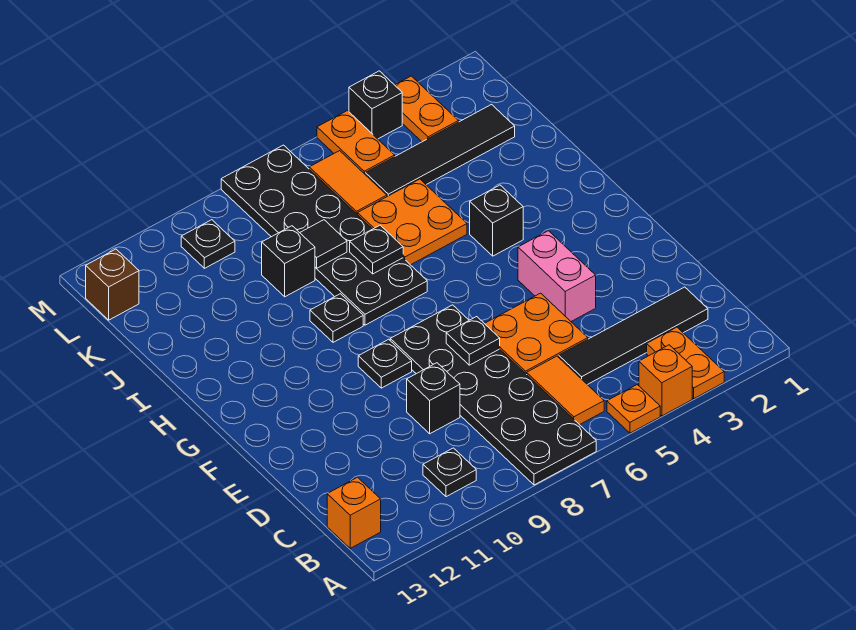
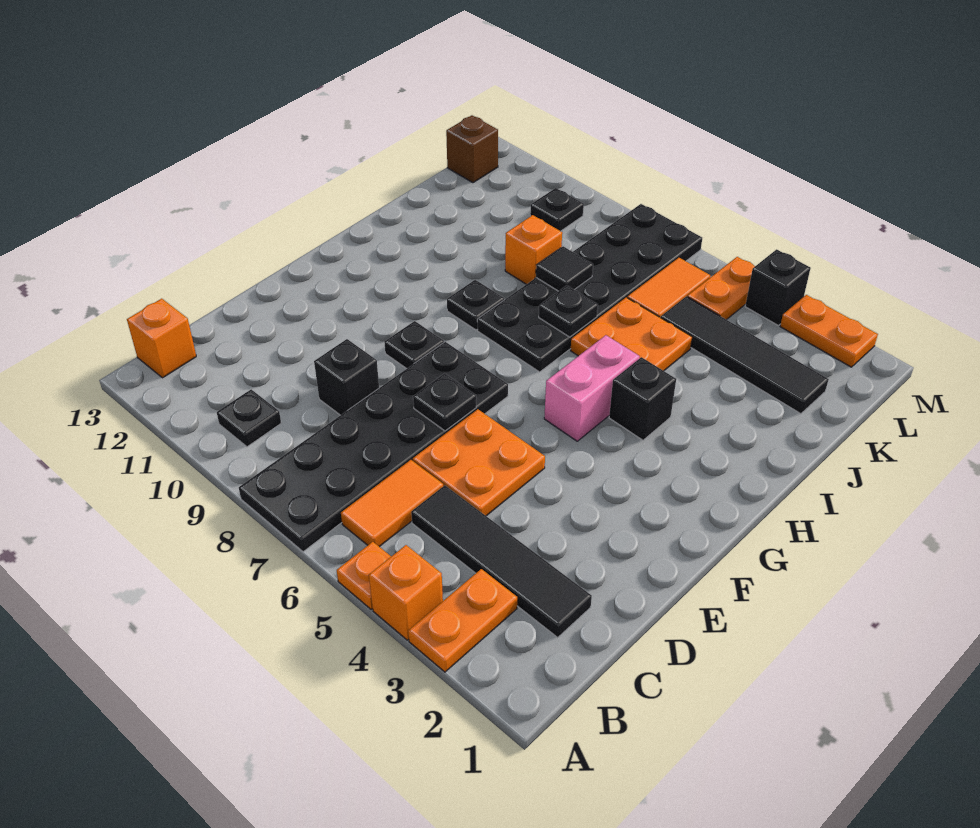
pink brick E4:F4 level 1 -> pink brick G5:H5 level 1
black brick J9 level 1 -> orange brick J9 level 1
orange plate L3:M3 level 1 -> orange plate M2:M3 level 1

